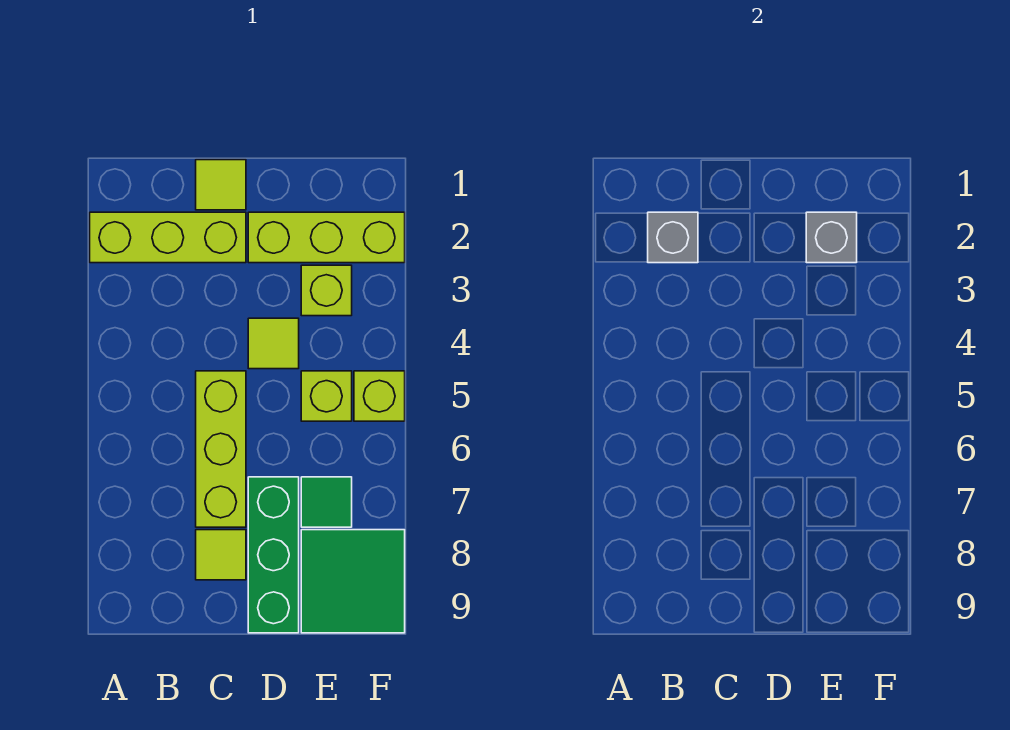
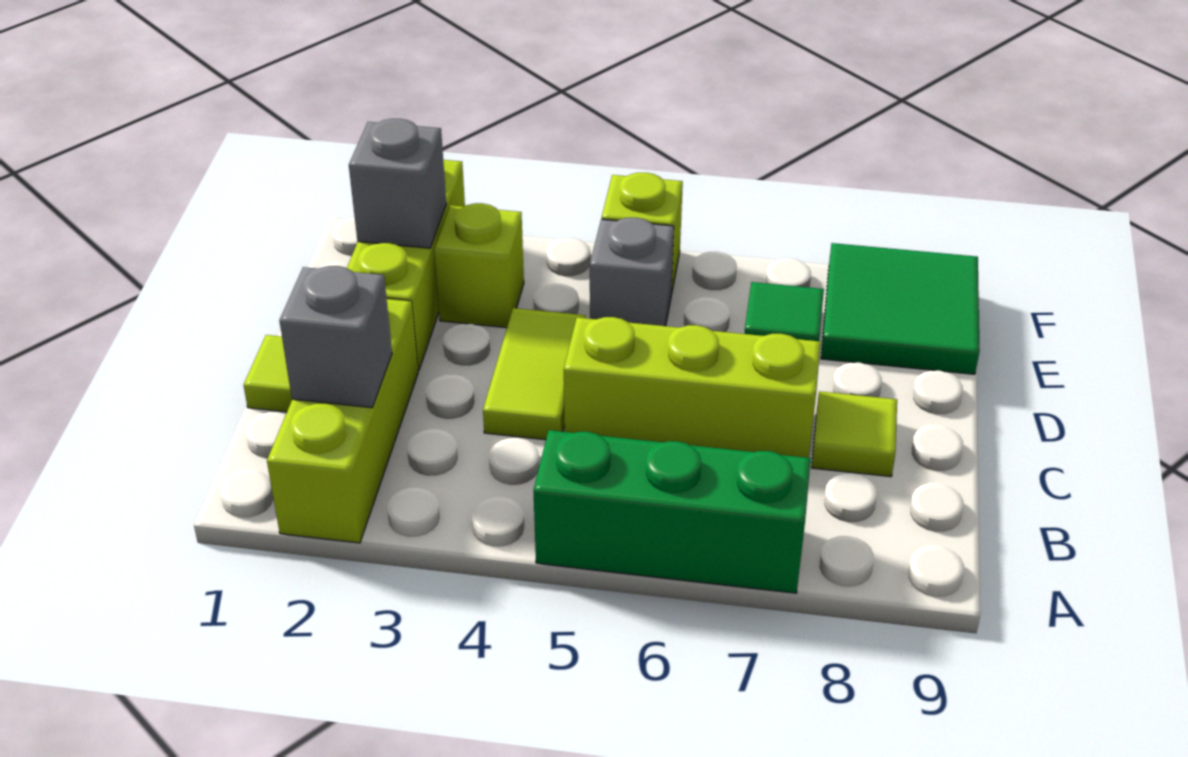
lime tile D4 level 1 -> lime tile C4:D4 level 1
green brick D7:D9 level 1 -> green brick A5:A7 level 1
lime brick E5 level 1 -> grey brick E5 level 1

